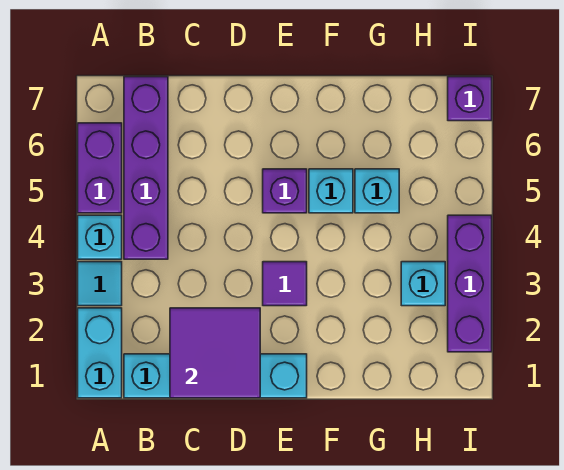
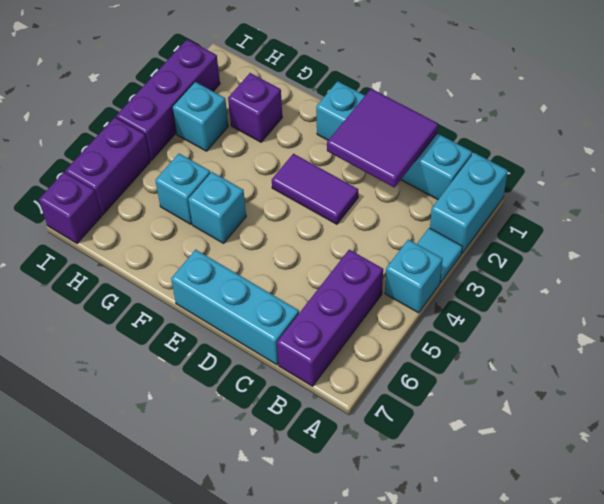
purple brick A5:A6 level 1 -> purple brick I5:I6 level 1
purple brick B4:B7 level 1 -> purple brick B5:B7 level 1
none -> cyan brick C7:E7 level 1
purple tile E3 level 1 -> purple tile D3:E3 level 1
purple brick E5 level 1 -> purple brick G2 level 1

